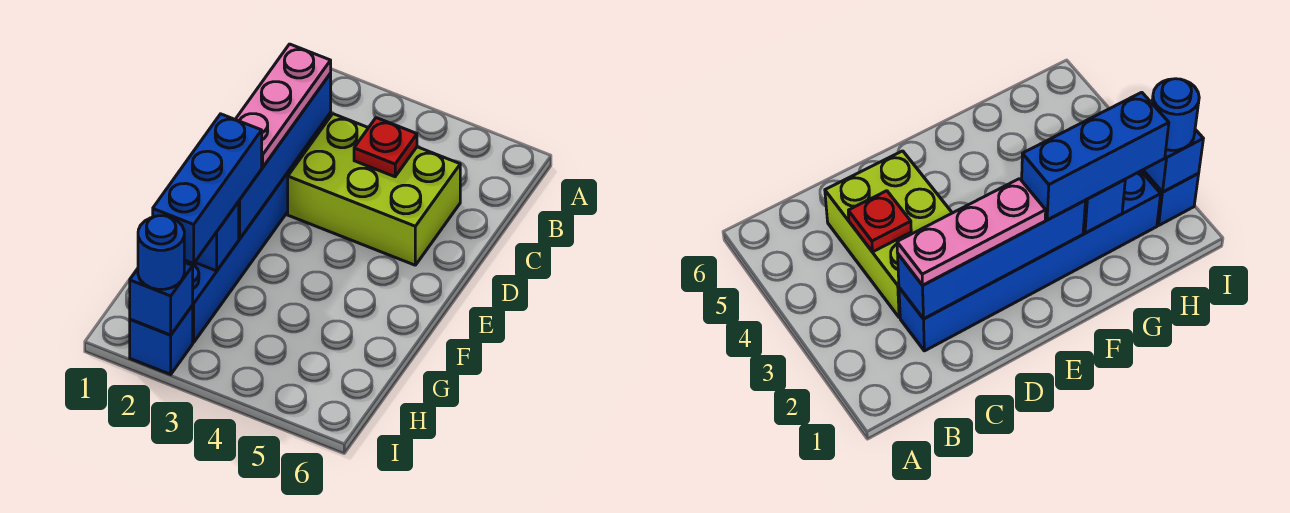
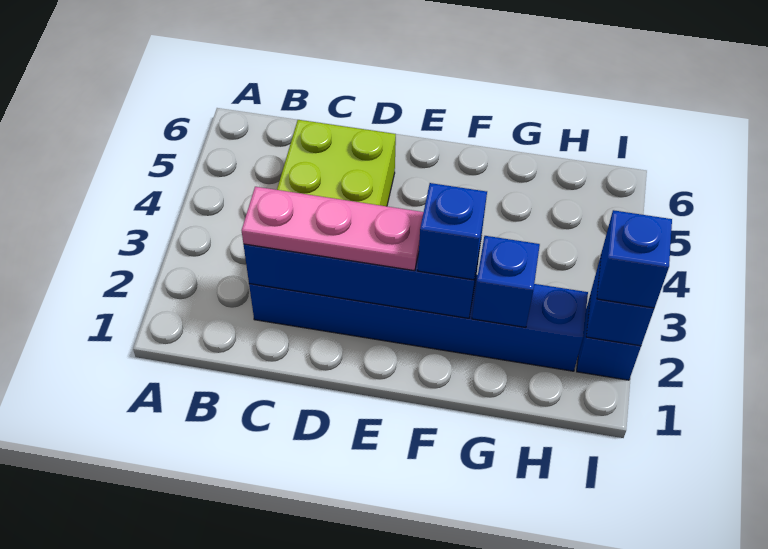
red plate C4 level 2 -> none
blue brick F2:H2 level 3 -> blue brick F2 level 3
blue round brick I2 level 3 -> blue brick I2 level 3

